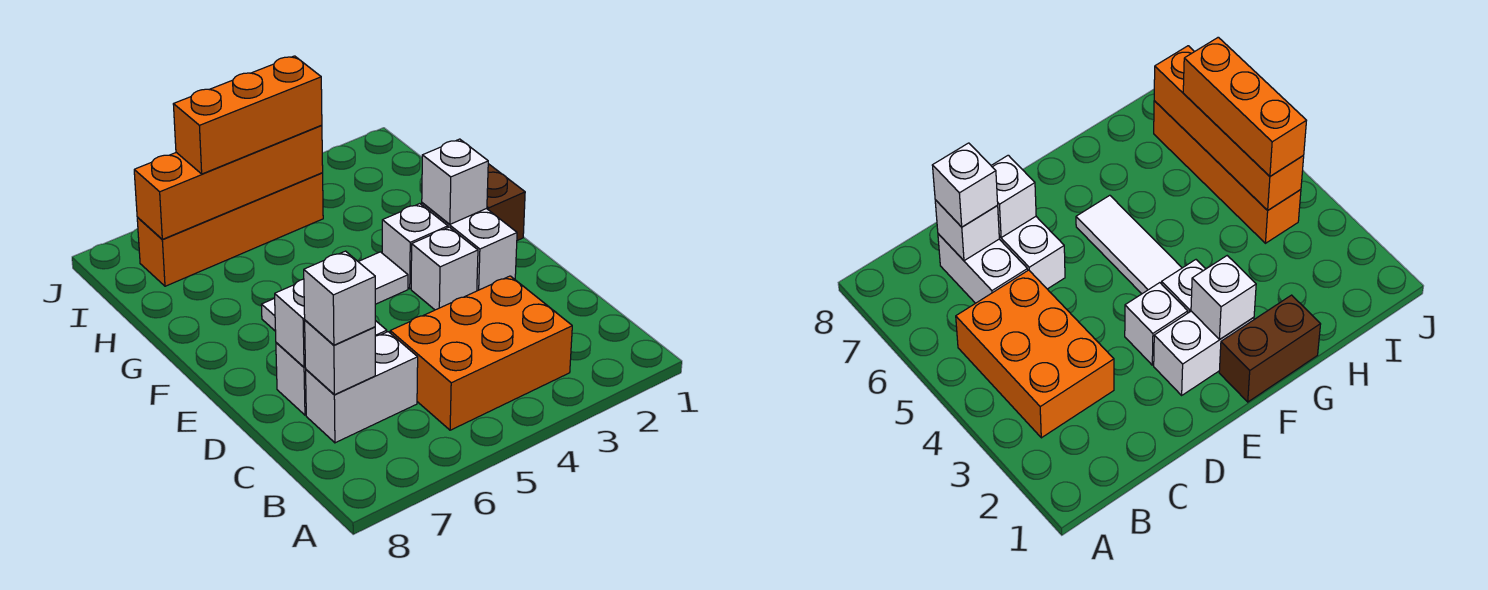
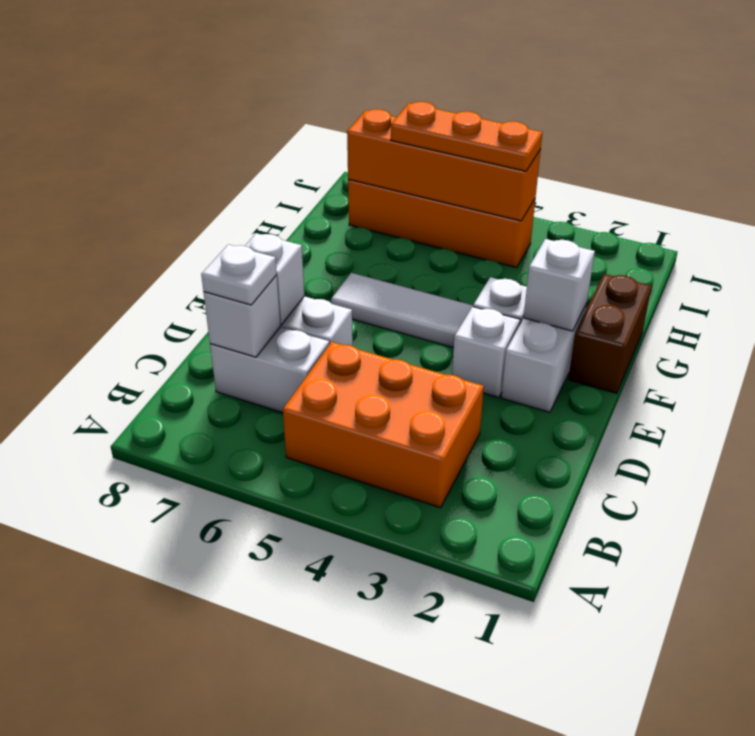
white brick C7 level 3 -> white plate C7 level 3
orange brick I4:I6 level 3 -> orange plate I4:I6 level 3

